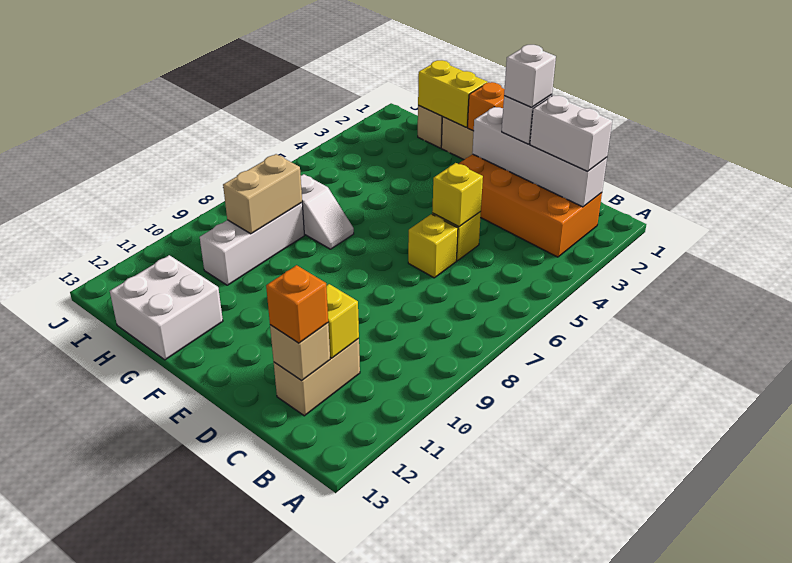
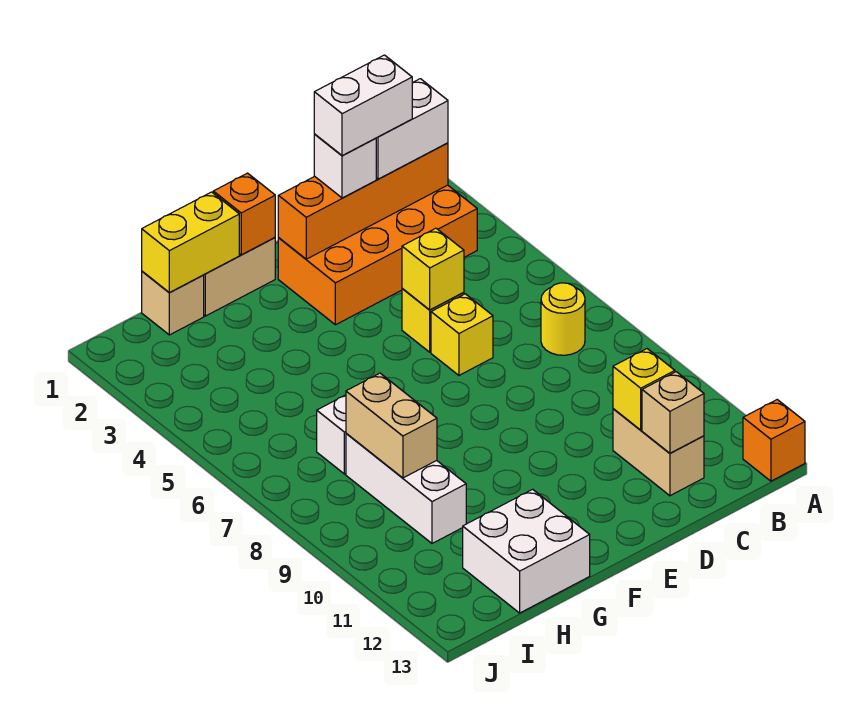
white brick B2:E2 level 2 -> orange brick B2:E2 level 2
none -> yellow round brick B7 level 1
orange brick C12 level 3 -> orange brick A13 level 1
white brick D2 level 4 -> white brick C2:D2 level 4

